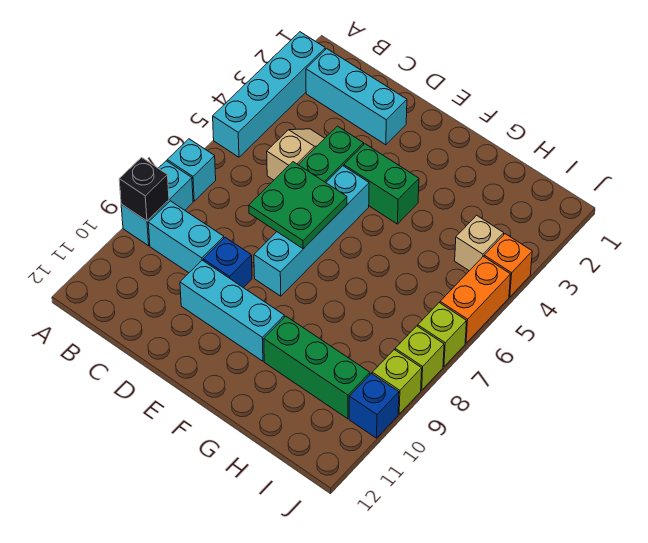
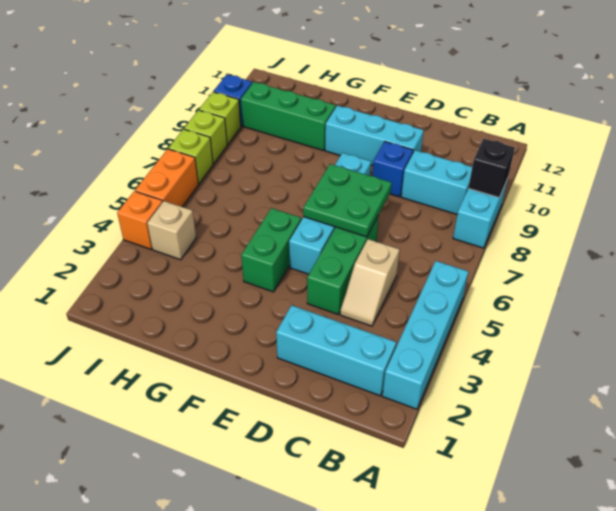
cyan brick A7 level 1 -> none
green brick E4:F4 level 1 -> green brick F4:F5 level 1

